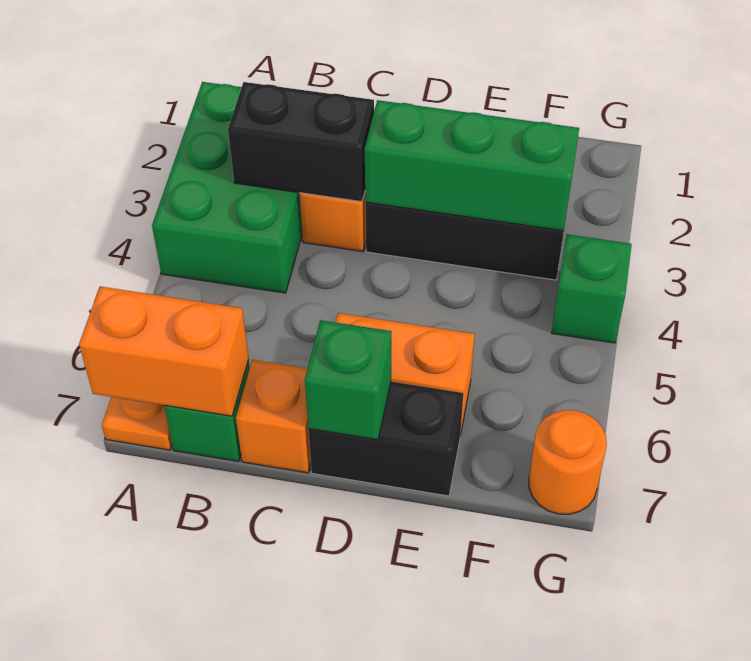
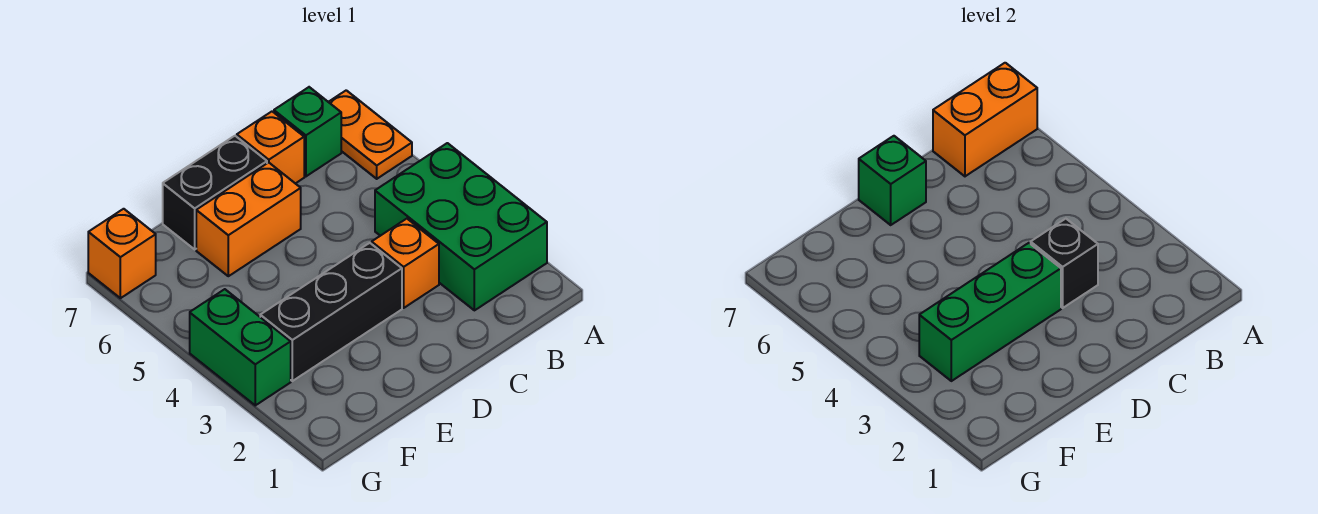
black brick B3:C3 level 2 -> black brick C3 level 2
green brick G4 level 1 -> green brick G3:G4 level 1
orange round brick G7 level 1 -> orange brick G7 level 1

